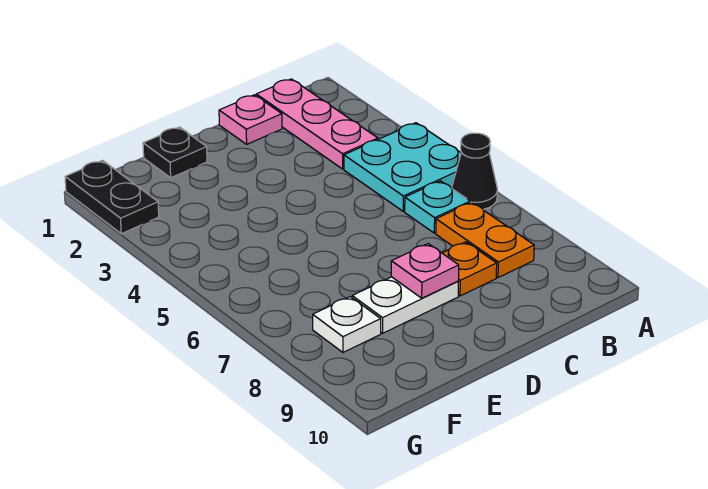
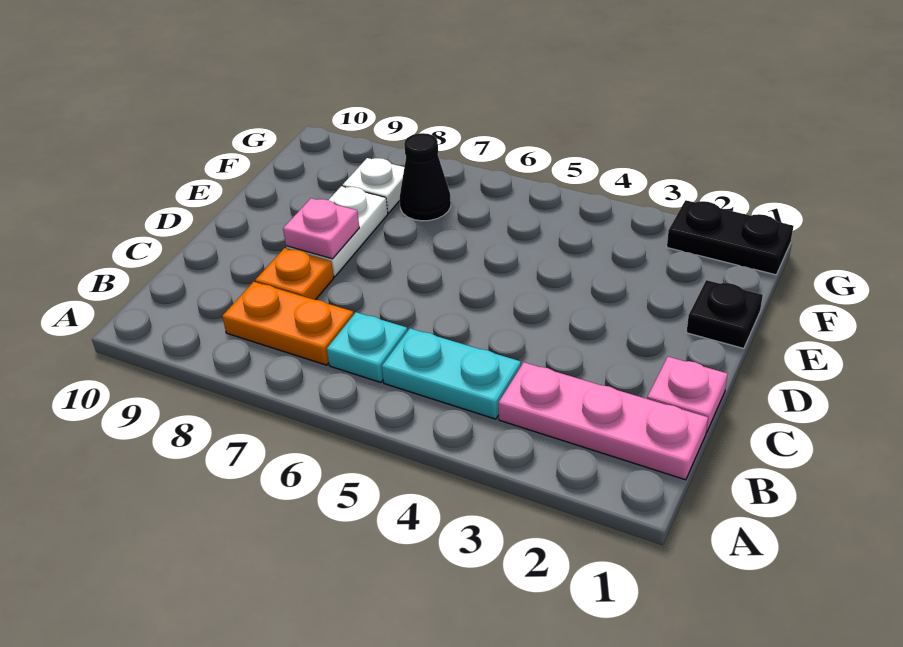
cyan plate A4:B5 level 1 -> cyan plate B4:B5 level 1
black cone A6 level 1 -> black cone F7 level 1

